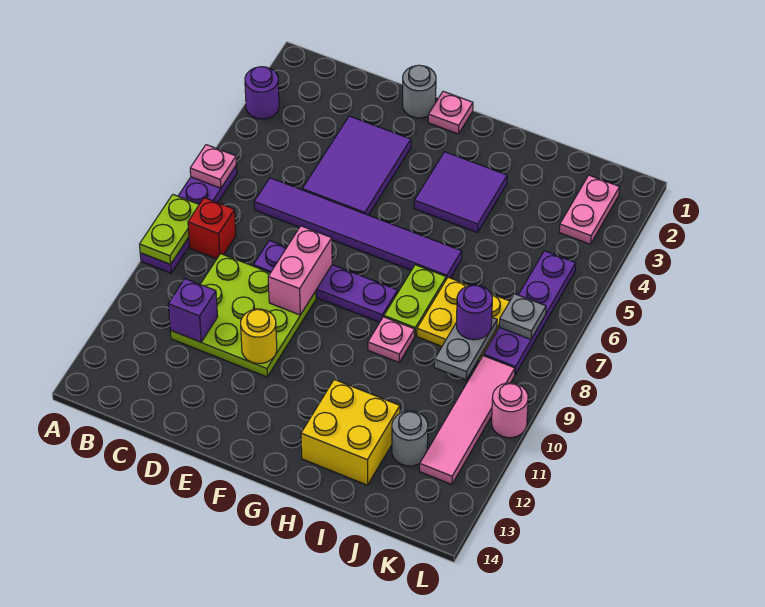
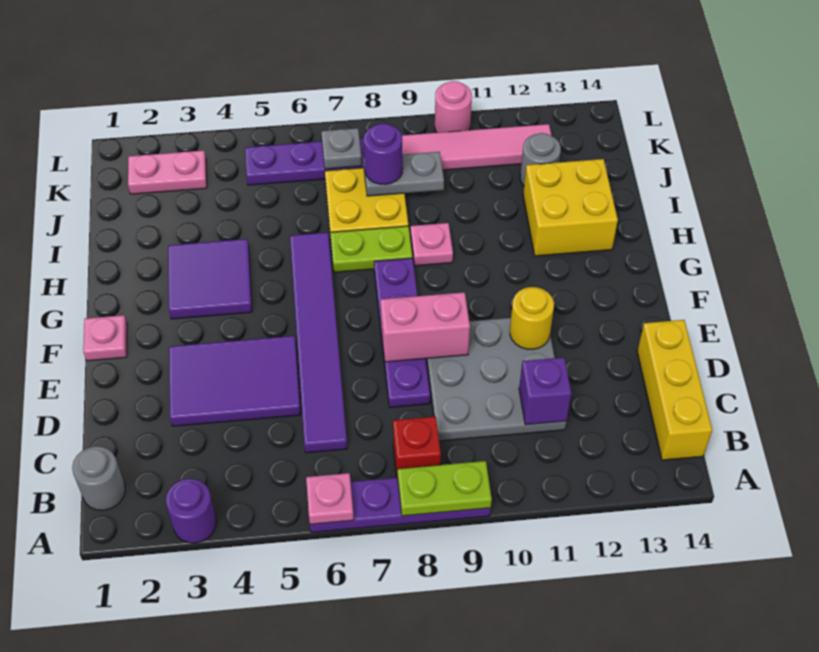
none -> yellow brick B14:D14 level 1
lime plate C9:E11 level 1 -> grey plate C9:E11 level 1
grey round brick E1 level 1 -> grey round brick B1 level 1

